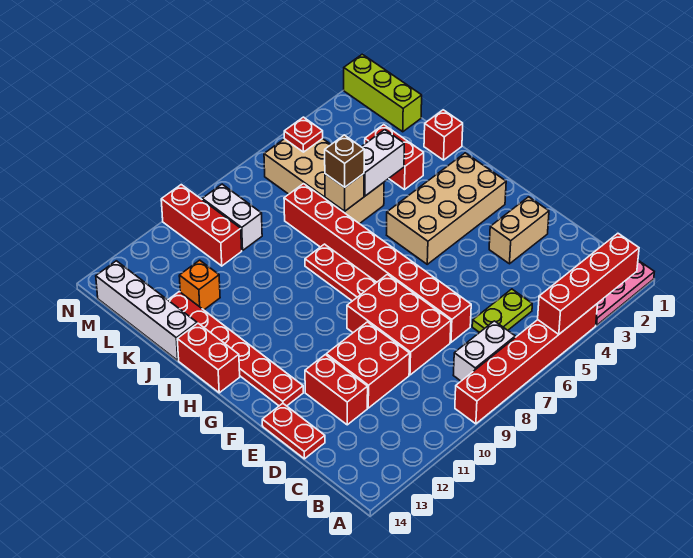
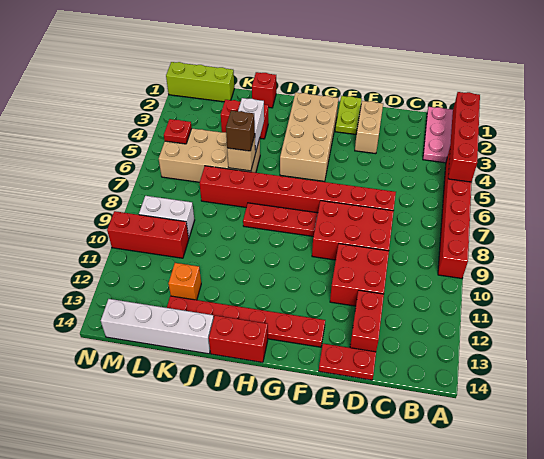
white brick B7:B8 level 1 -> none
lime plate C5:C6 level 1 -> lime plate F1:F2 level 1
red brick D12:E12 level 1 -> red brick D12:D13 level 1

